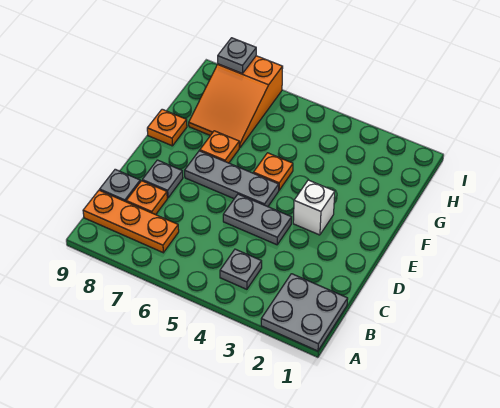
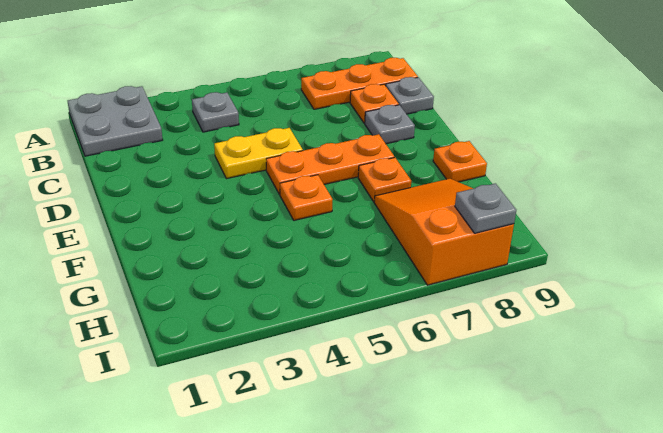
grey plate D4:D5 level 1 -> yellow plate D4:D5 level 1
white brick E3 level 1 -> none
grey plate E5:E7 level 1 -> orange plate E5:E7 level 1

